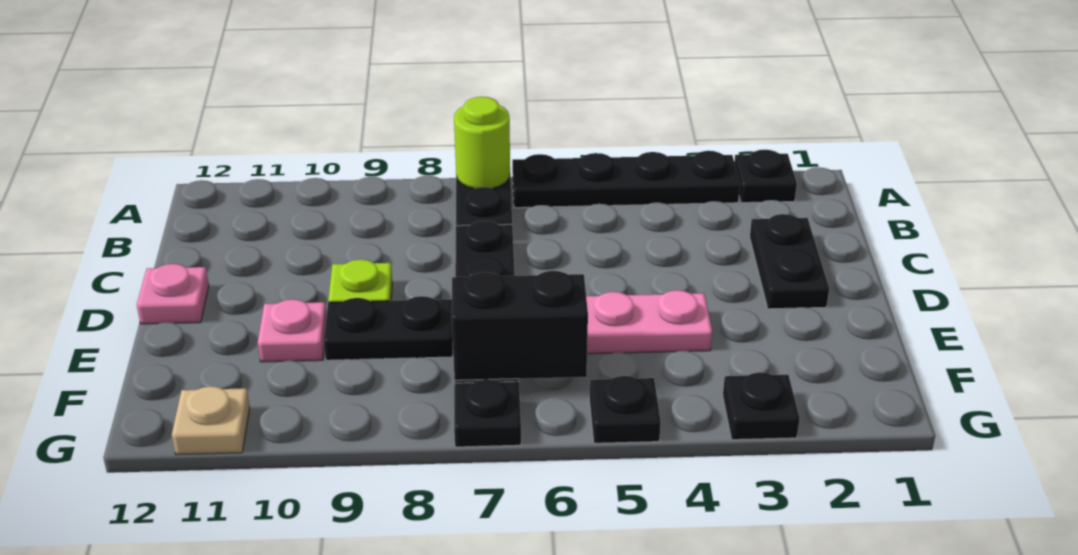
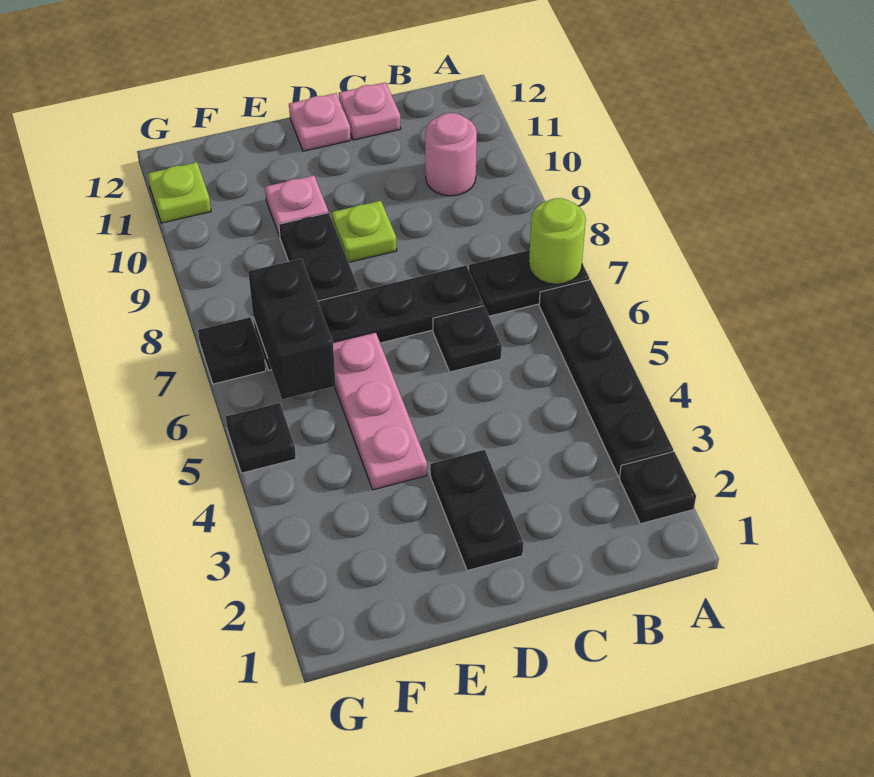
none -> pink round brick B10 level 1
black plate C2:D2 level 1 -> black plate D2:D3 level 1
none -> pink plate C12 level 1
black plate G3 level 1 -> black plate C6 level 1
tan plate G11 level 1 -> lime plate G11 level 1

